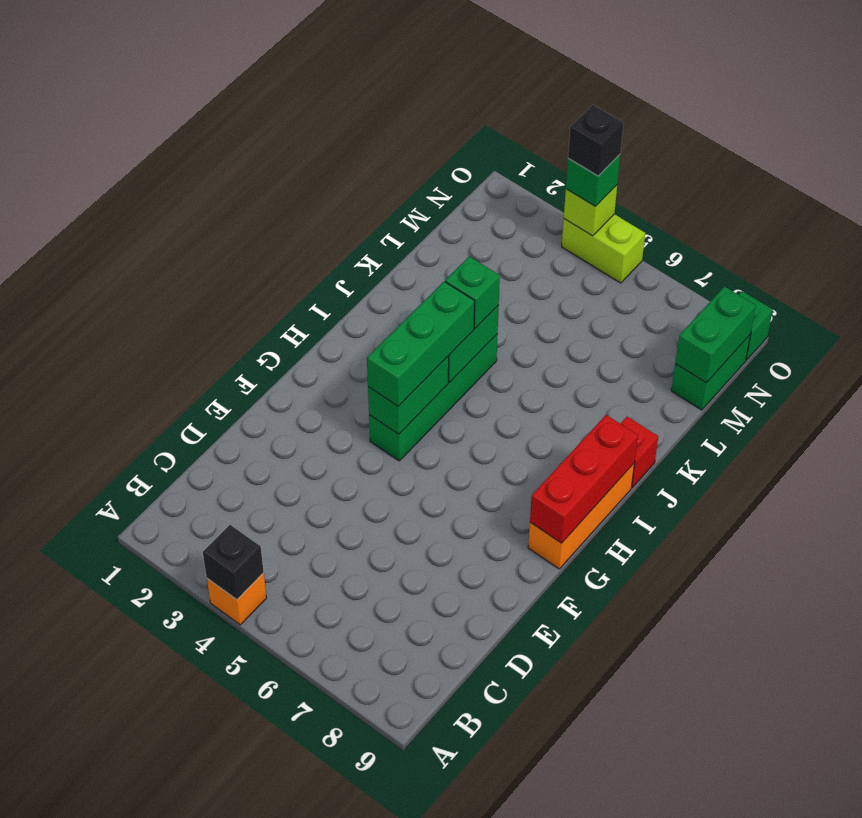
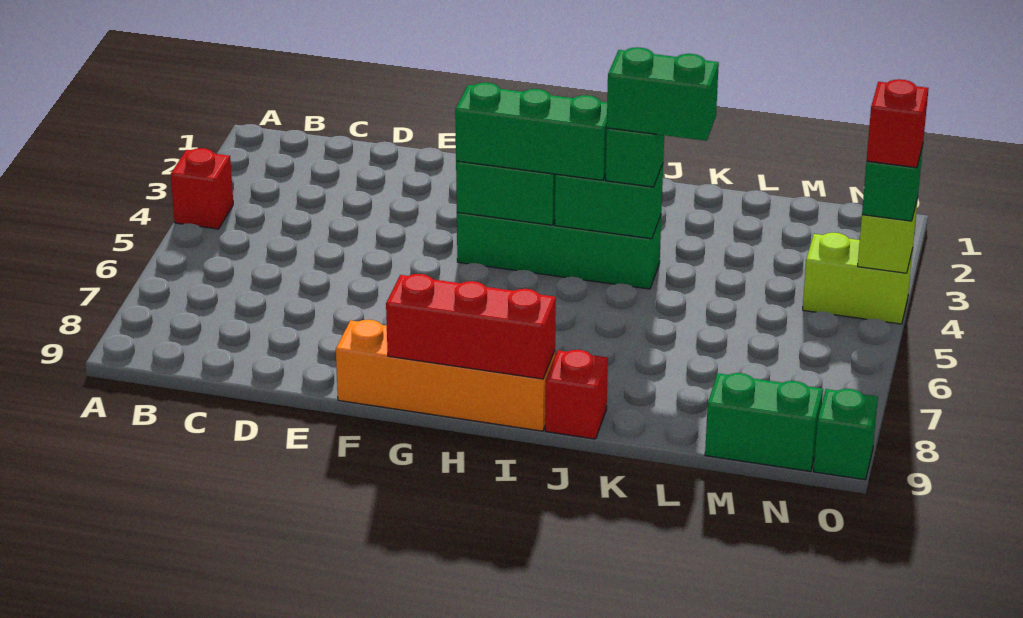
orange brick A4 level 1 -> red brick A4 level 1
black brick A4 level 2 -> none
orange brick G9:I9 level 1 -> orange brick F9:I9 level 1
green brick M9:N9 level 2 -> green brick J4:K4 level 4
lime brick O4:O5 level 1 -> lime brick N4:O4 level 1
black brick O4 level 4 -> red brick O4 level 4

